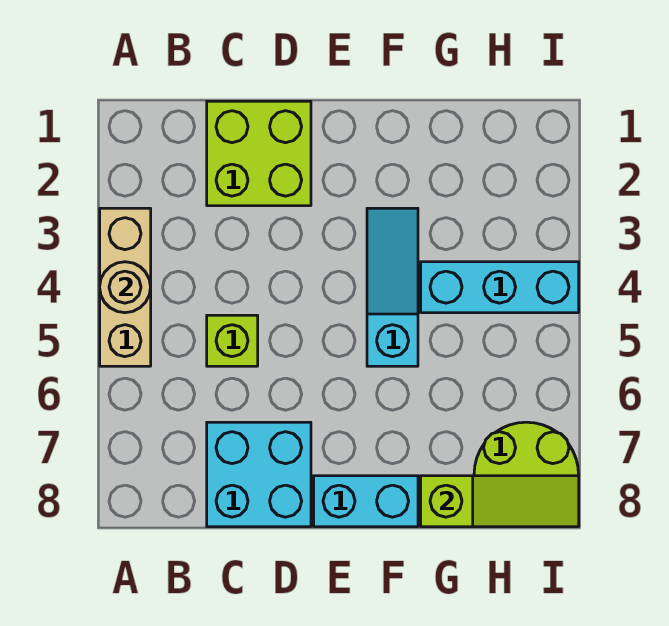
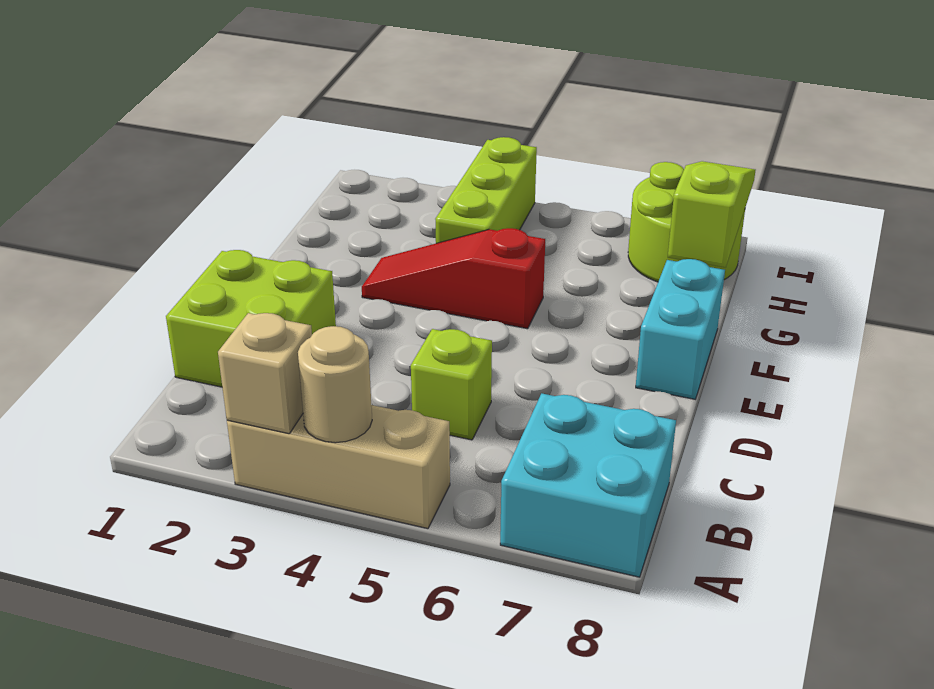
none -> tan brick A3 level 2
cyan brick C7:D8 level 1 -> cyan brick A7:B8 level 1
cyan slope F3:F5 level 1 top 5 -> red slope F3:F5 level 1 top 5
cyan brick G4:I4 level 1 -> lime brick G4:I4 level 1

